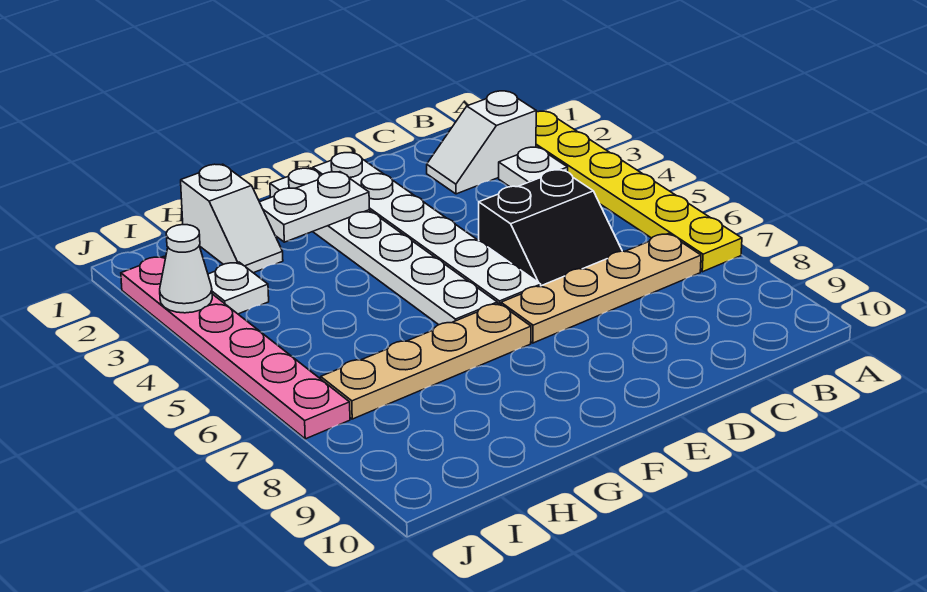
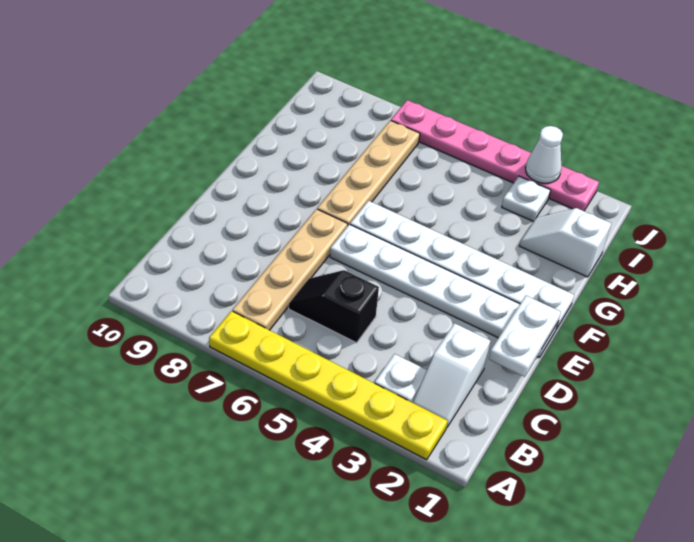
white slope B2:C2 level 1 top B -> white slope B2:C2 level 1 top C
black slope C5:D6 level 1 top 5 -> black slope C5:C6 level 1 top 5
white plate F2:G2 level 2 -> white plate D1:E1 level 2

